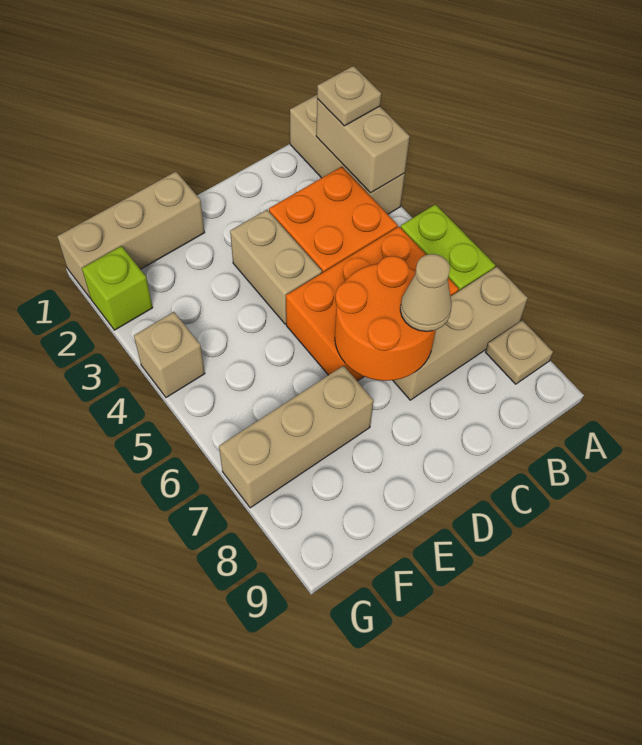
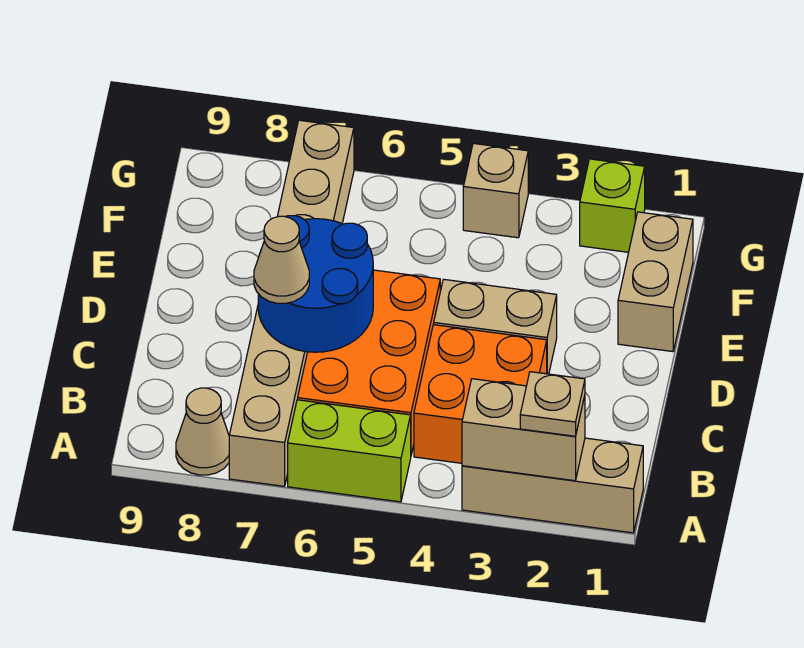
tan plate A8 level 1 -> tan cone A8 level 1
orange round brick C6:D7 level 2 -> blue round brick C6:D7 level 2
tan brick E1:G1 level 1 -> tan brick E1:F1 level 1

